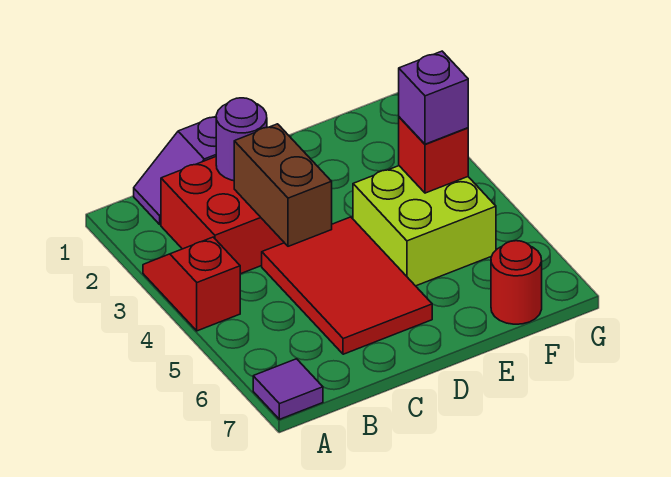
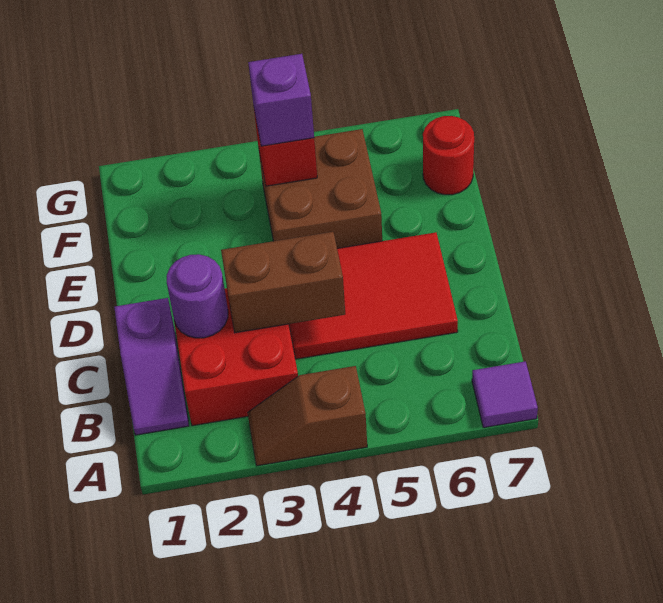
red slope A3:A4 level 1 top 4 -> brown slope A3:A4 level 1 top 4
lime brick E4:F5 level 1 -> brown brick E4:F5 level 1

